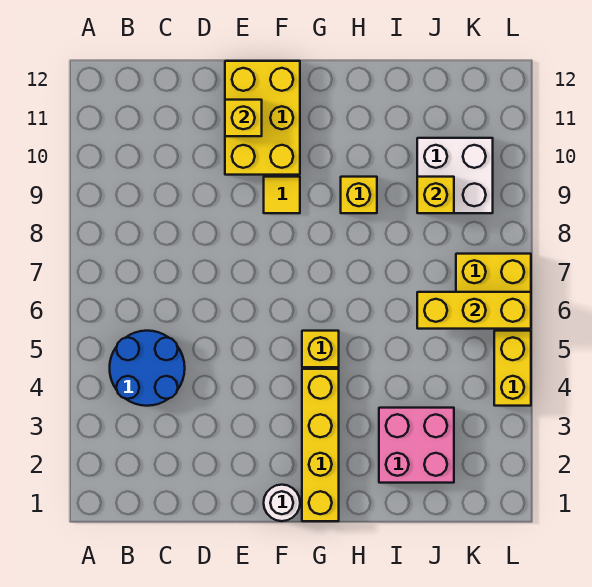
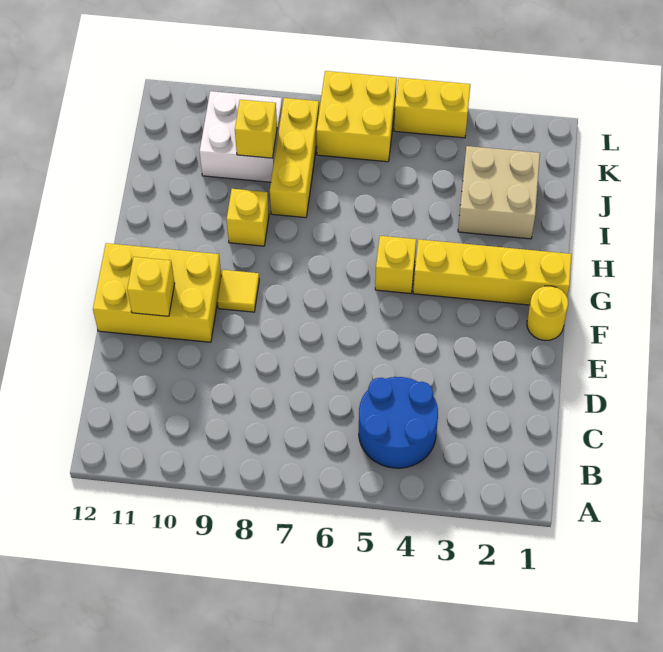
white round brick F1 level 1 -> yellow round brick F1 level 1
pink brick I2:J3 level 1 -> tan brick I2:J3 level 1
yellow brick J6:L6 level 2 -> yellow brick I8:K8 level 1

